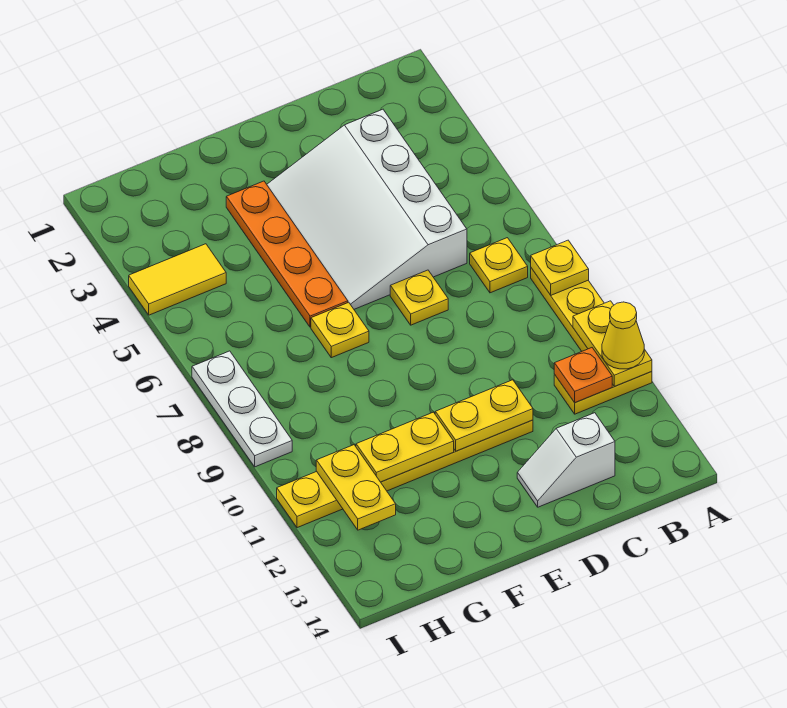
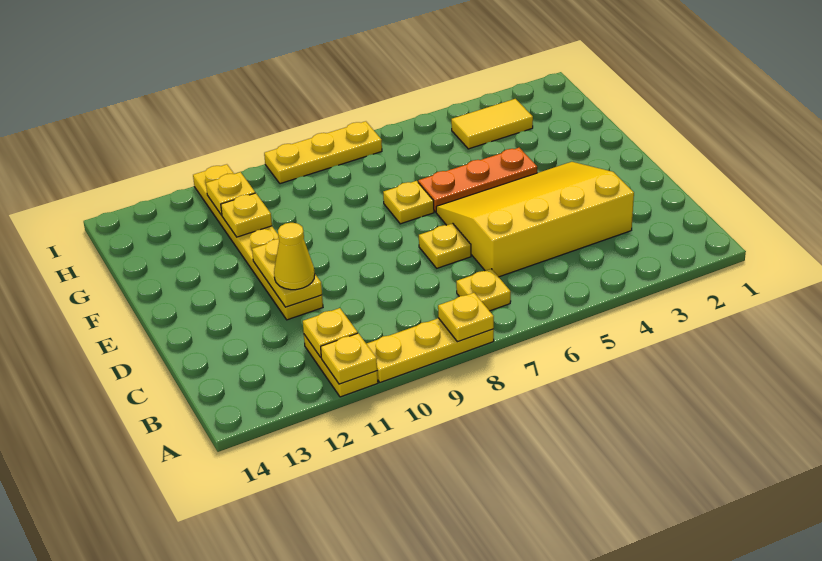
yellow plate A10:A11 level 2 -> yellow plate A11 level 2
yellow cone A11 level 3 -> yellow cone D11 level 3
orange plate B11 level 2 -> yellow plate B11 level 2
white slope C3:E6 level 1 top C -> yellow slope C3:E6 level 1 top C
white slope C13:D13 level 1 top C -> none
orange plate F3:F6 level 1 -> orange plate F4:F6 level 1
yellow plate F11:G11 level 2 -> yellow plate G11 level 2
yellow tile H4:I4 level 1 -> yellow tile H3:H4 level 1
yellow plate H11:H12 level 2 -> yellow plate H11 level 2
white plate I7:I9 level 1 -> yellow plate I7:I9 level 1

